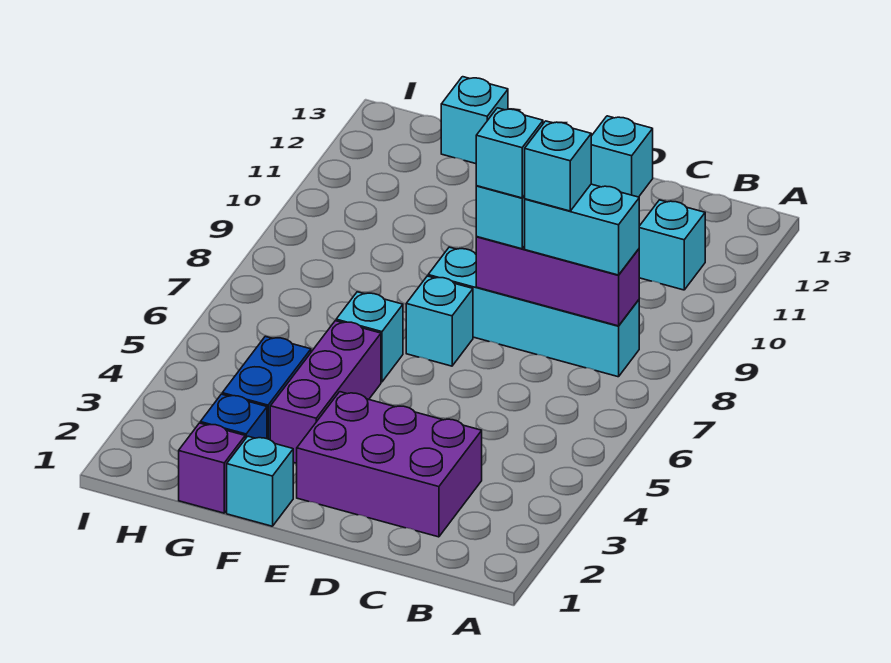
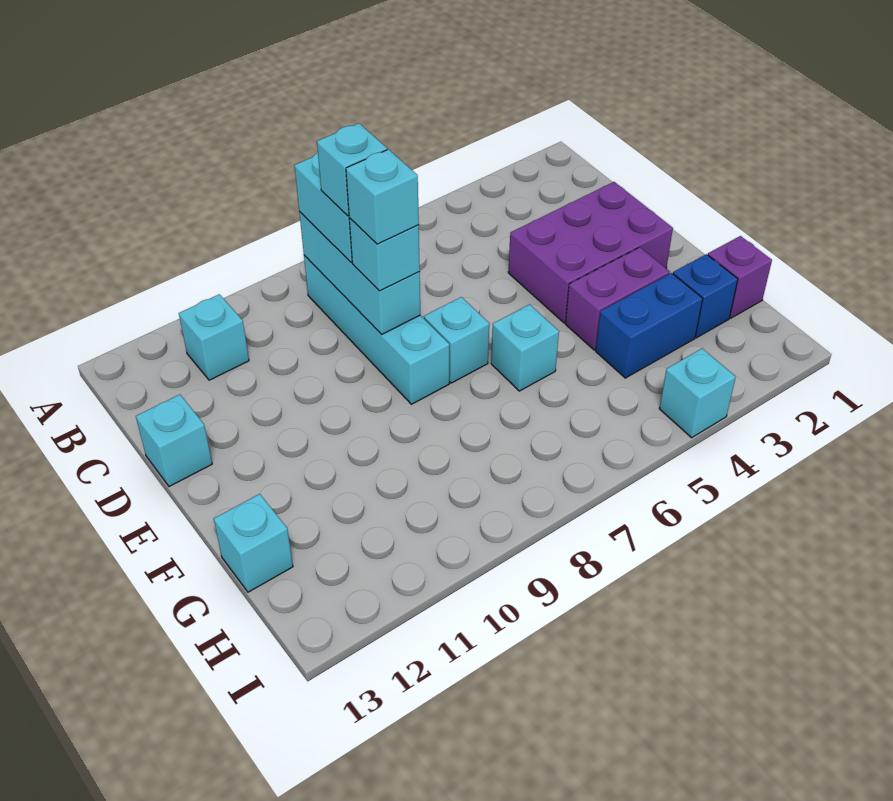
purple brick B8:D8 level 2 -> cyan brick B8:D8 level 2
purple brick C2:E3 level 1 -> purple brick D2:E4 level 1
cyan brick F1 level 1 -> cyan brick I4 level 1
purple brick F3:F5 level 1 -> purple brick F3:F4 level 1

